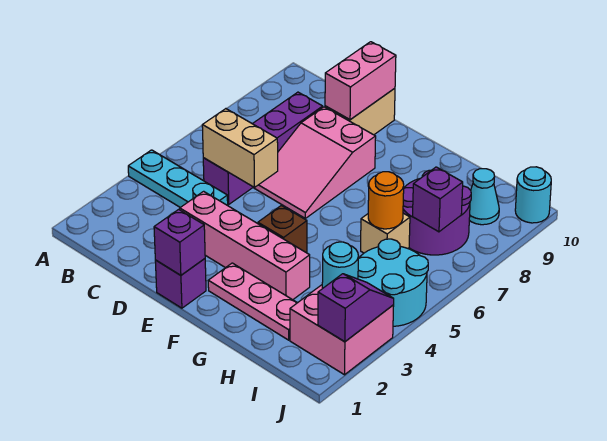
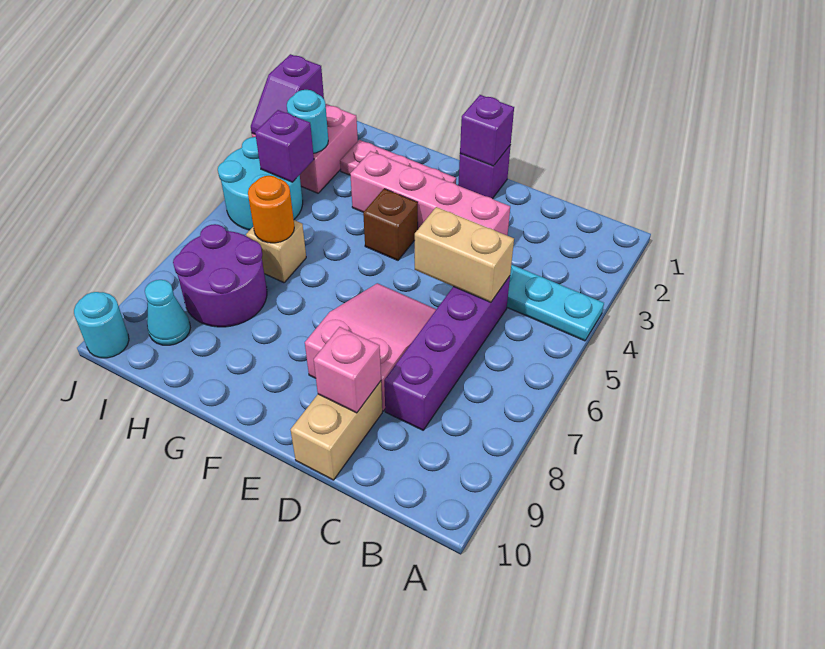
pink brick D9:D10 level 2 -> pink brick D9 level 2
purple brick I7 level 2 -> purple brick I4 level 2

